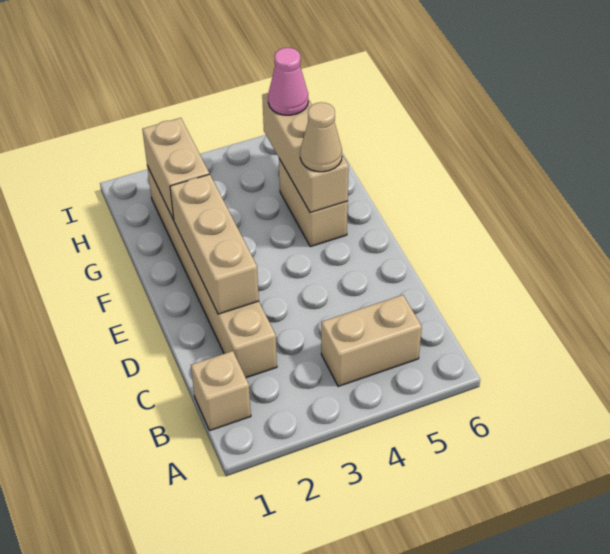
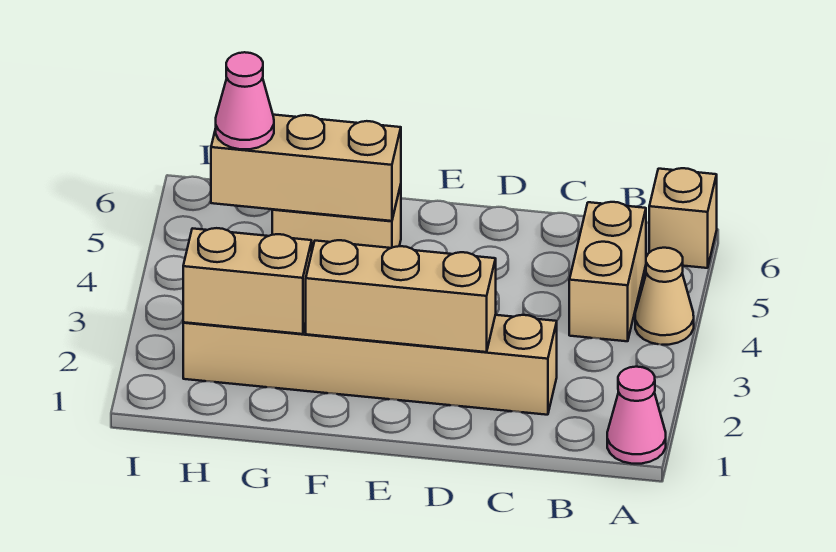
none -> pink cone A1 level 1
tan brick B1 level 1 -> tan brick A6 level 1
tan cone F5 level 3 -> tan cone A4 level 1

